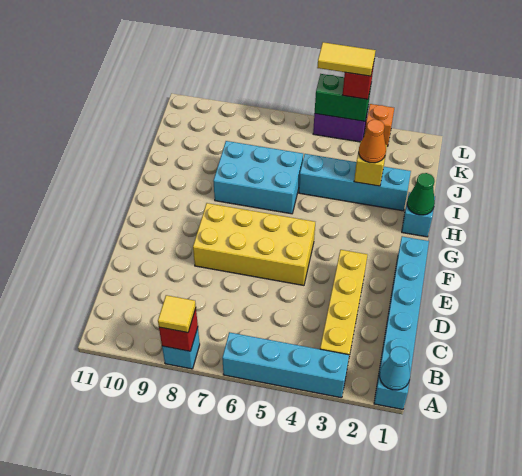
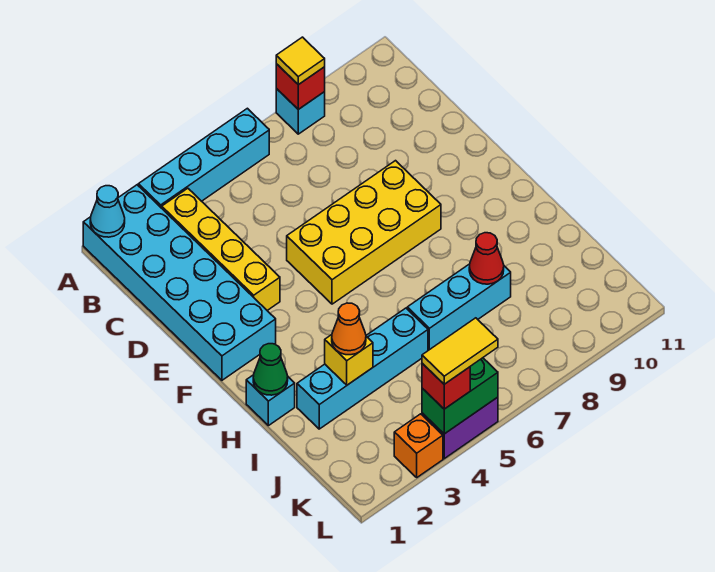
cyan brick A1:F1 level 1 -> cyan brick A1:F2 level 1
cyan brick H6:I8 level 1 -> cyan brick I6:I8 level 1
none -> red cone I8 level 2

